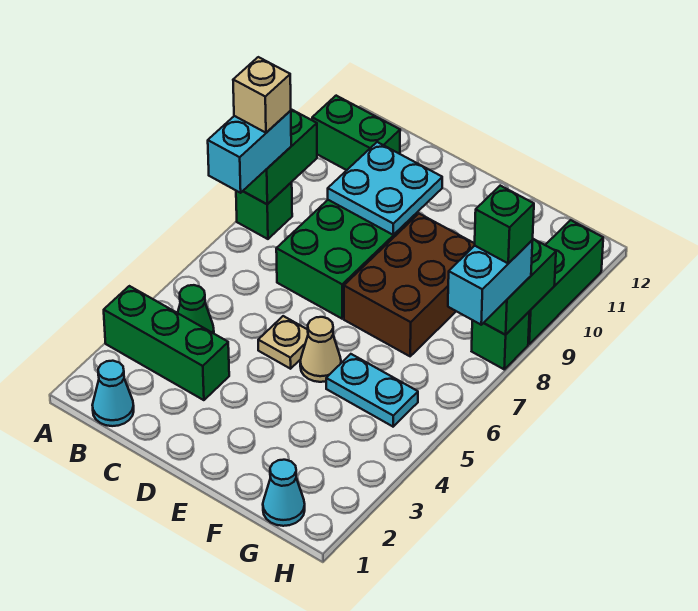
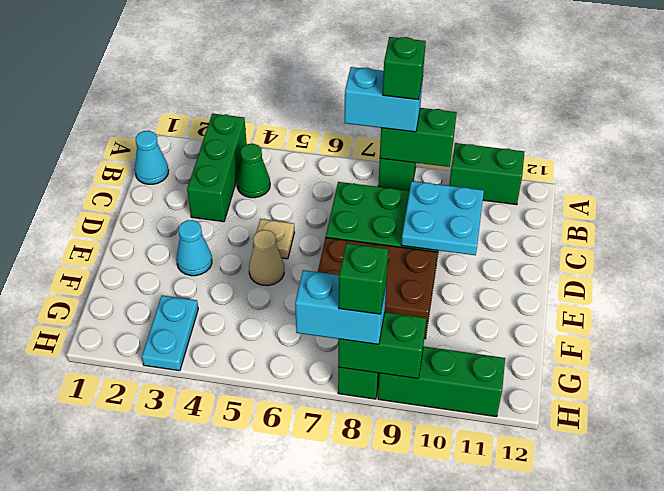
tan brick A8 level 4 -> green brick A8 level 4
green brick A11:B11 level 1 -> green brick A10:A11 level 1
cyan plate F5:G5 level 1 -> cyan plate G3:H3 level 1
cyan cone G1 level 1 -> cyan cone E3 level 1

